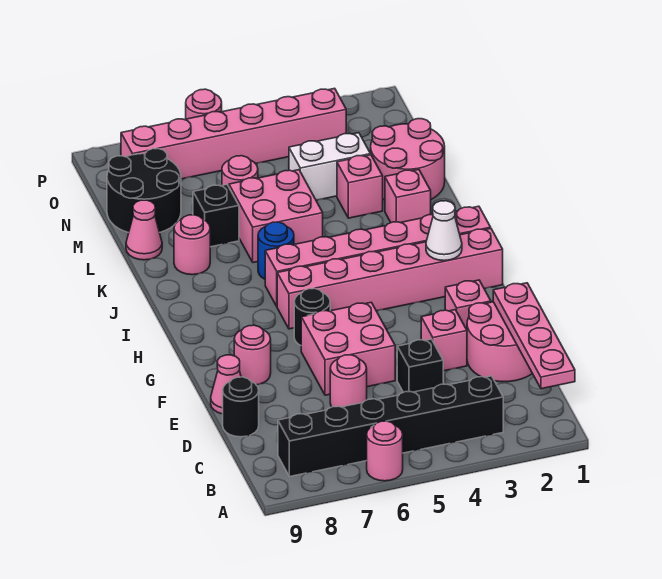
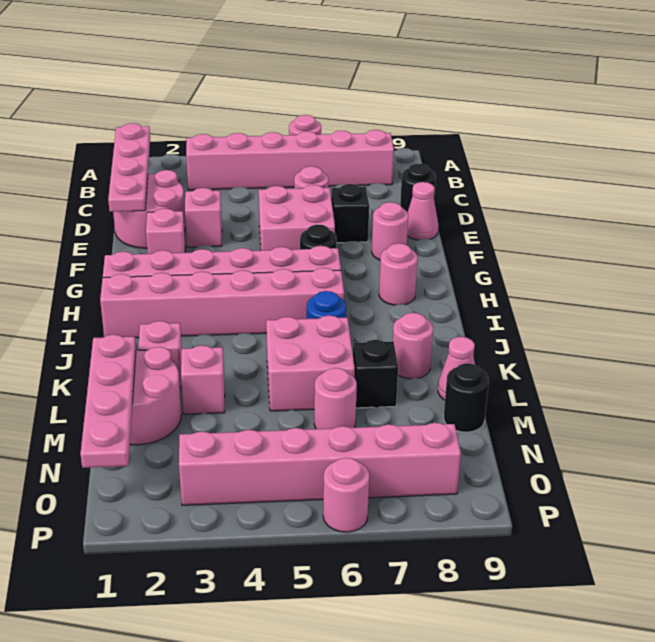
black brick B3:B8 level 1 -> pink brick B3:B8 level 1
black brick D4 level 1 -> black brick E7 level 1
white cone H2 level 2 -> none
none -> pink round brick H8 level 1
none -> pink plate L1:O1 level 2
white brick M3:M4 level 1 -> none
black round brick M8:N9 level 1 -> black round brick M9 level 1

